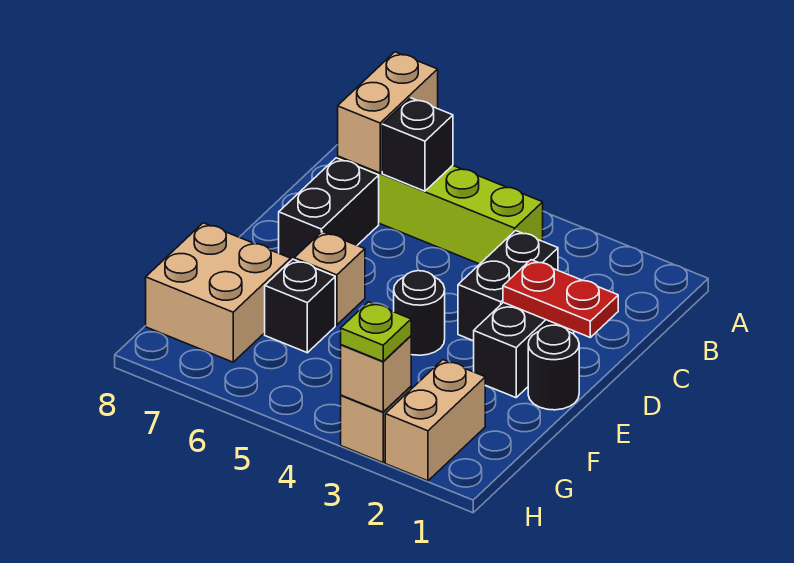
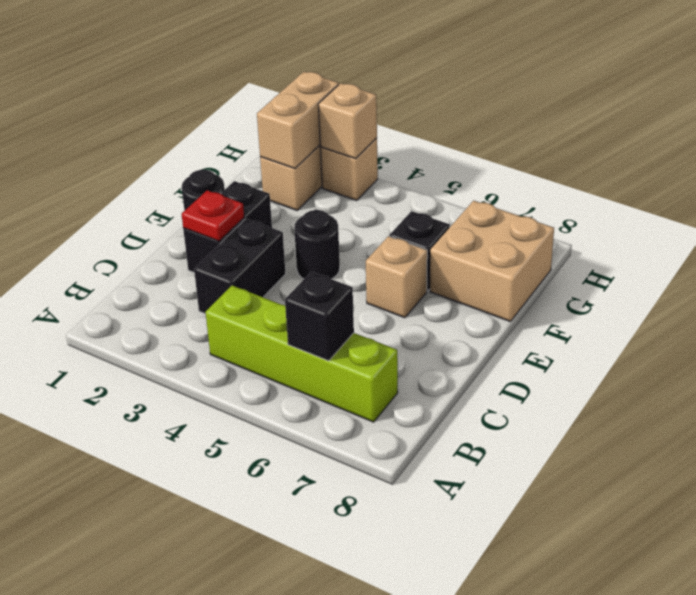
tan brick A7:B7 level 2 -> tan brick G2:H2 level 2
black brick C7:D7 level 1 -> none
red plate D1:D2 level 2 -> red plate D2 level 2
lime plate H3 level 3 -> none

